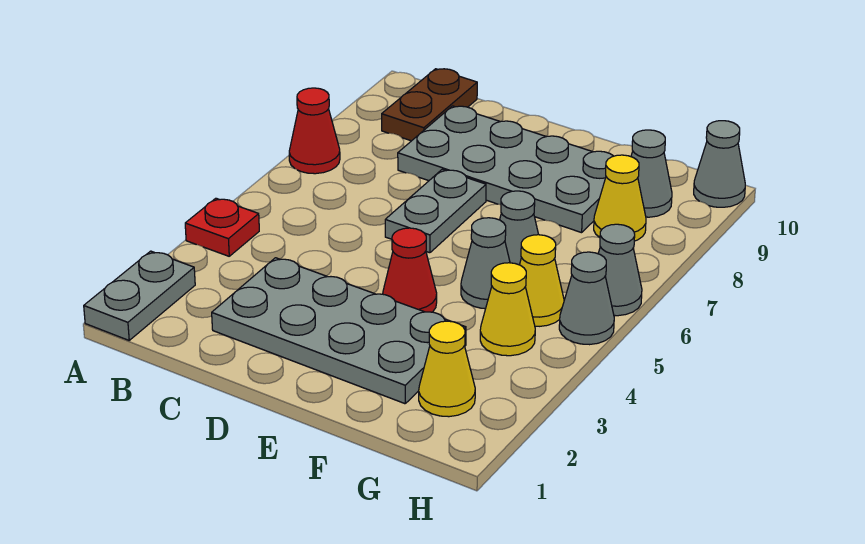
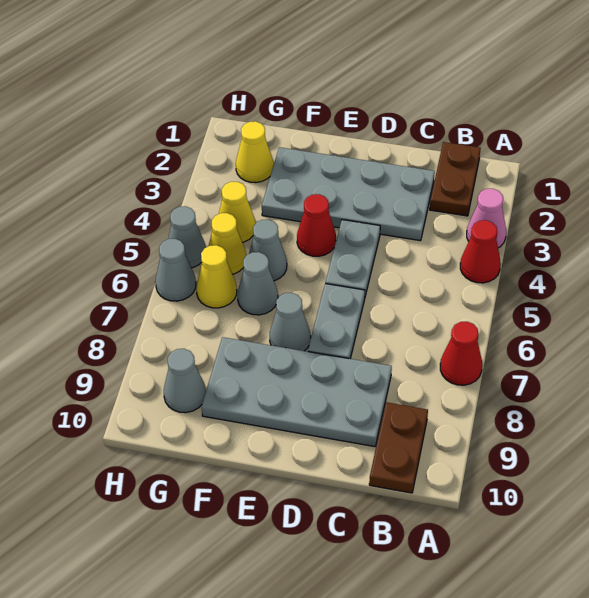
grey plate A1:A2 level 1 -> grey plate D4:D5 level 1
none -> pink cone A3 level 1
red plate A4 level 1 -> red cone A4 level 1
none -> brown plate B1:B2 level 1
yellow cone G8 level 1 -> yellow cone G6 level 1
grey cone H10 level 1 -> grey cone E7 level 1

